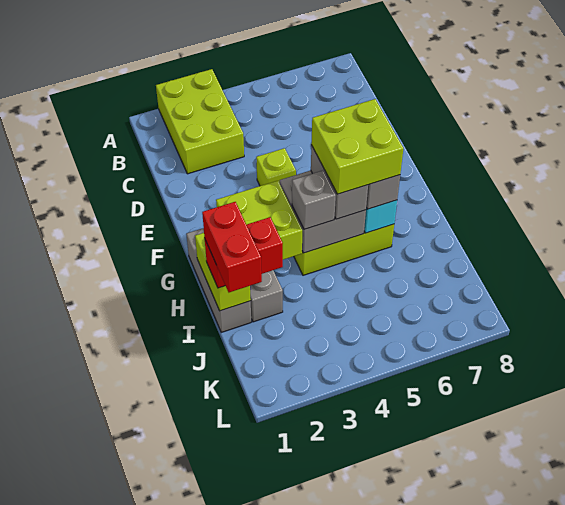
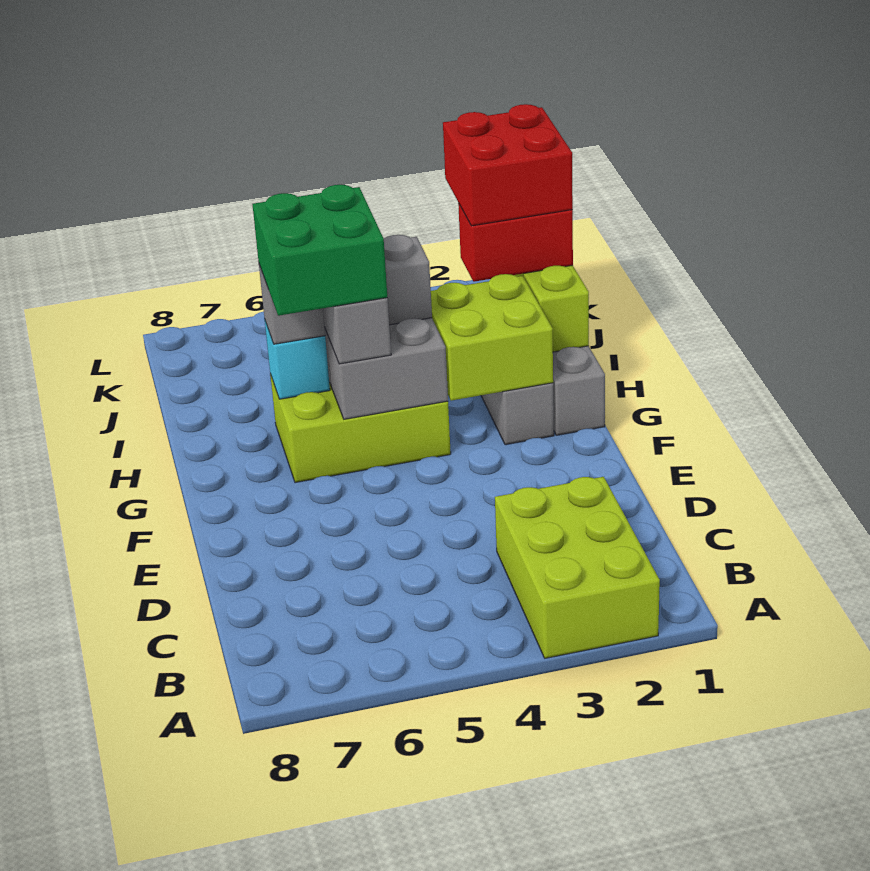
lime brick E4 level 1 -> none
lime brick G5:H6 level 4 -> green brick G5:H6 level 4
red brick I1:J1 level 4 -> red brick I1:J2 level 4

